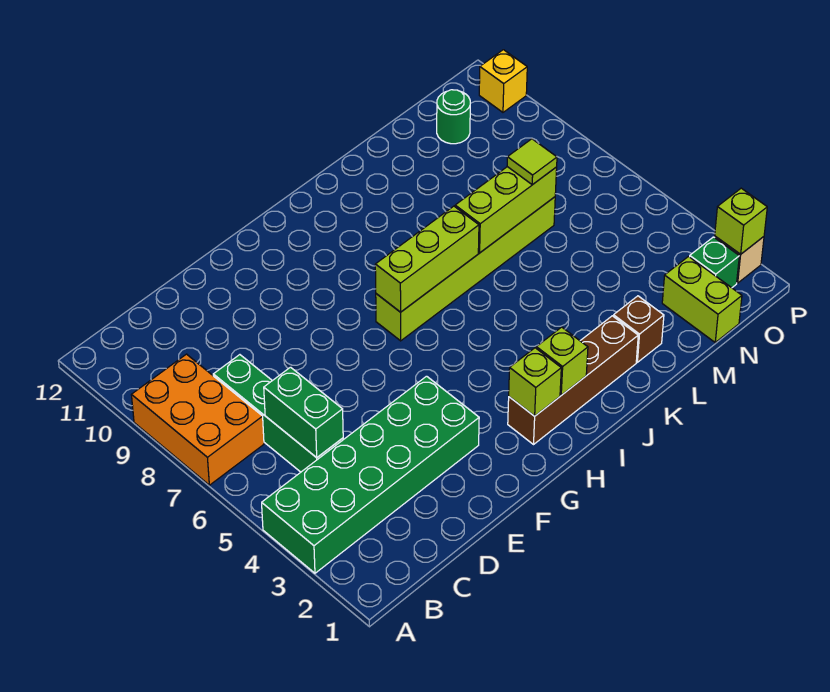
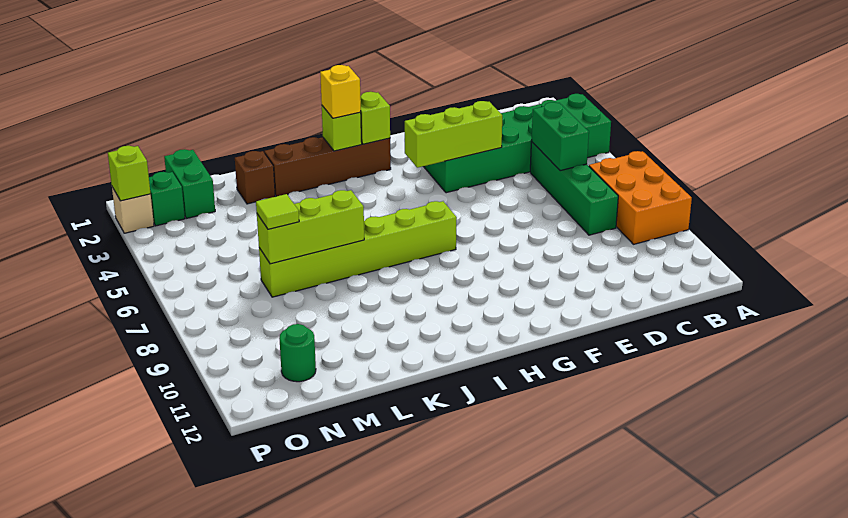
lime brick H7:J7 level 2 -> lime brick E4:G4 level 2
lime brick N1:N2 level 1 -> green brick N1:N2 level 1
yellow brick P11 level 1 -> yellow brick I2 level 3

